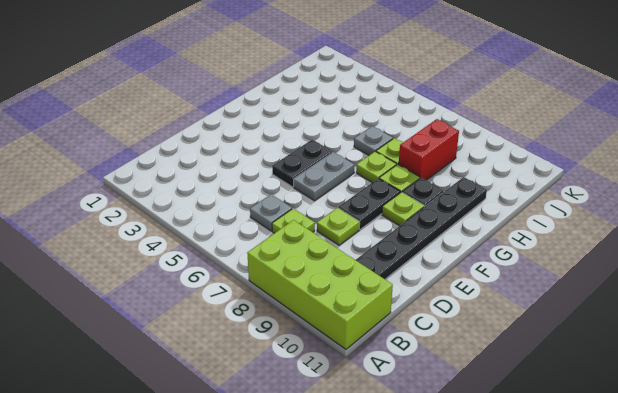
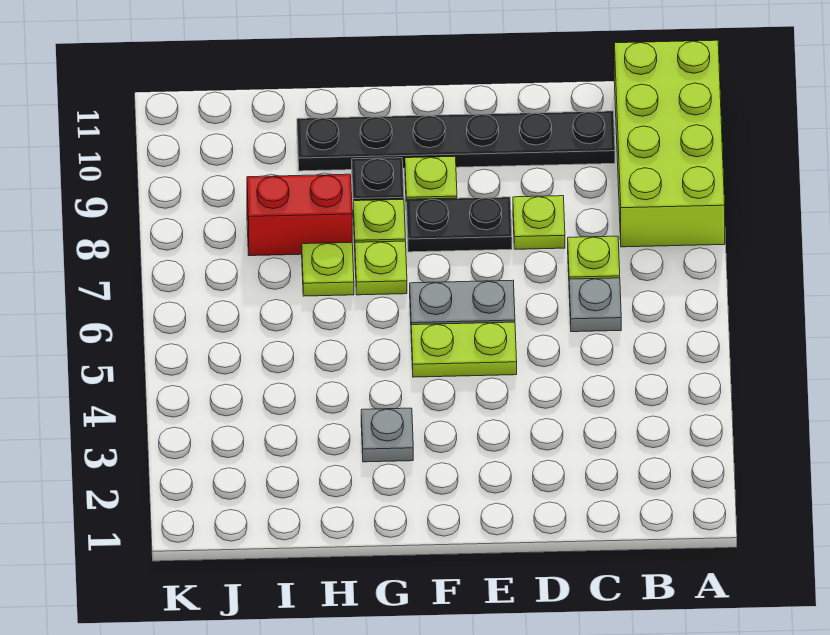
black plate E5:F5 level 1 -> lime plate E5:F5 level 1
grey plate H6 level 1 -> grey plate G3 level 1

